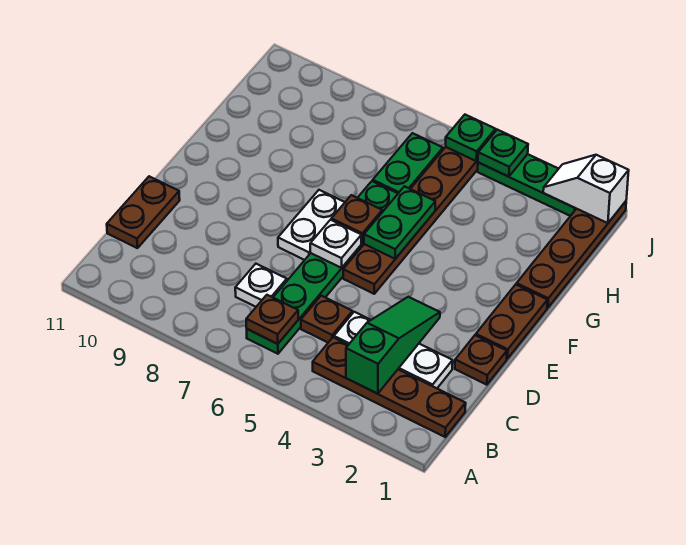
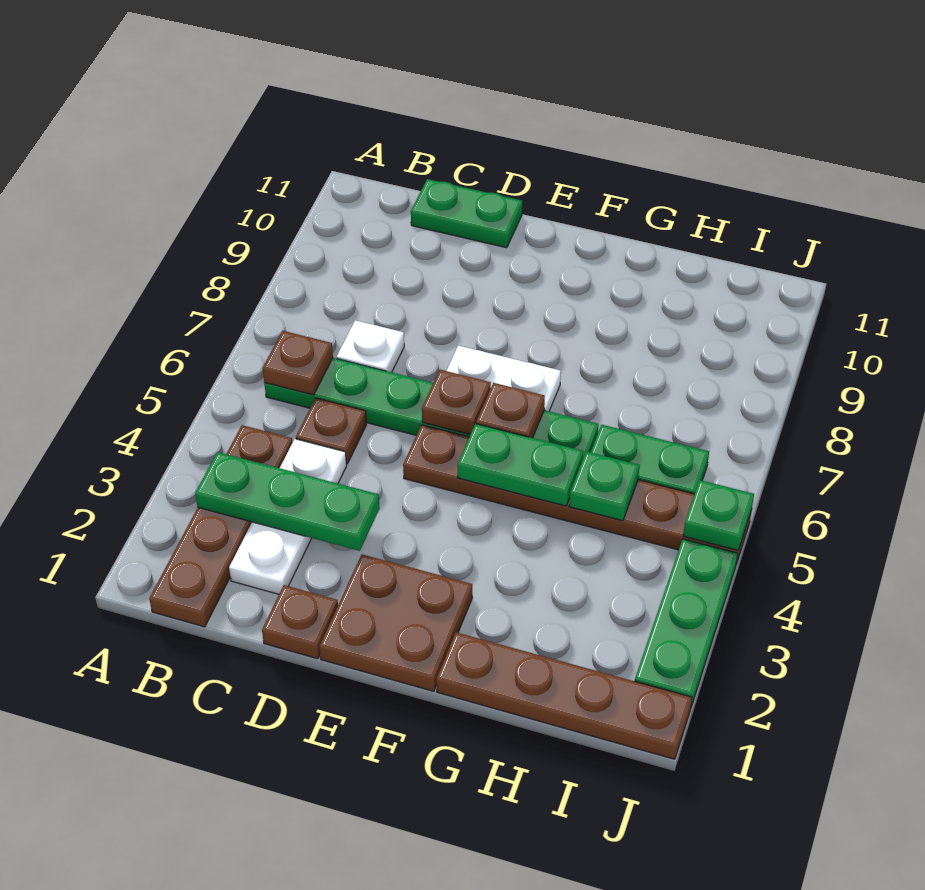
green slope B3:D3 level 2 top B -> green plate B3:D3 level 2
brown plate C11:D11 level 1 -> green plate C11:D11 level 1
brown plate E1:F1 level 1 -> brown plate E1:F2 level 1
white plate E6 level 2 -> brown plate E6 level 2
white slope J1:J2 level 2 top 1 -> none
green plate J4 level 2 -> green plate H5 level 2

